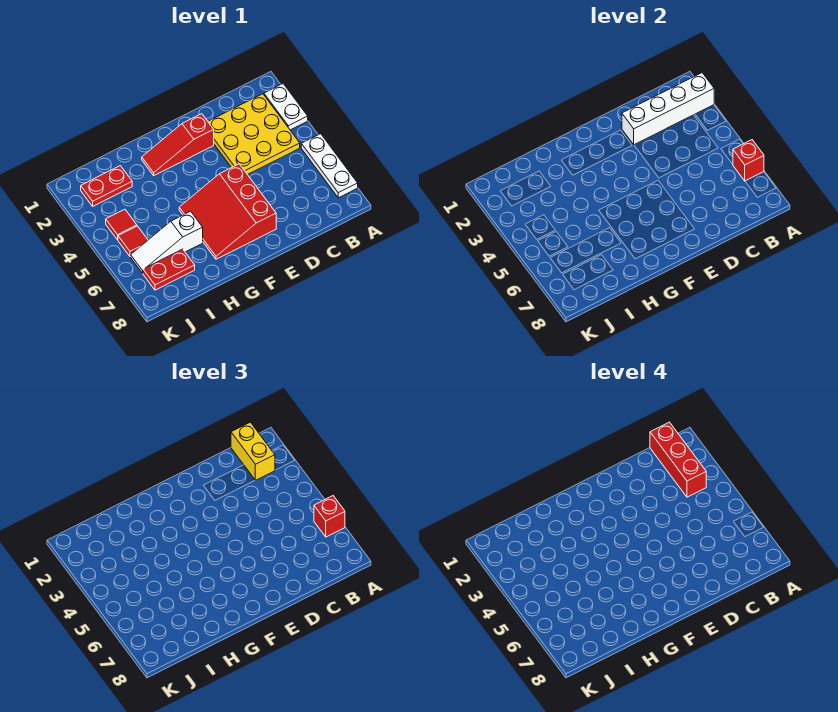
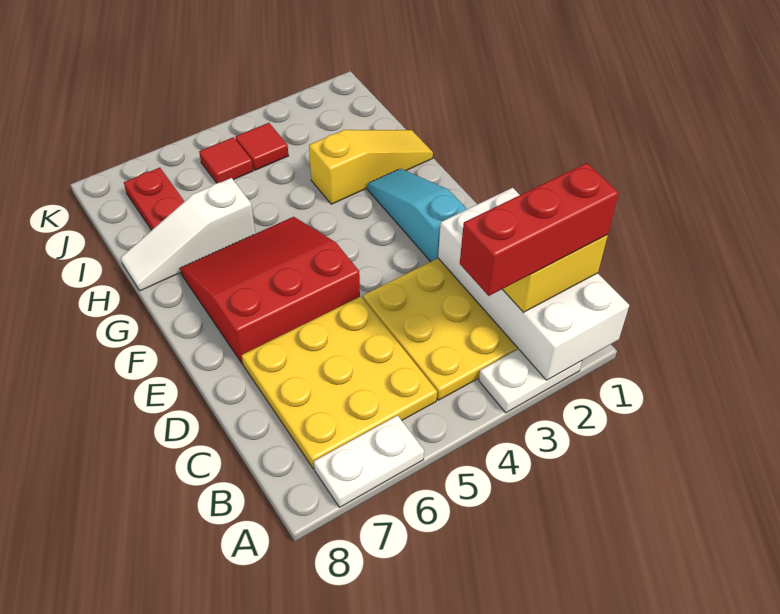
white brick A2:D2 level 2 -> white brick A1:D2 level 2
white plate A5:A7 level 1 -> white plate A6:A7 level 1
red brick A6 level 2 -> none
red brick A6 level 3 -> none
none -> yellow plate B5:D7 level 1
red slope E2:G2 level 1 top E -> cyan slope E2:G2 level 1 top E
none -> yellow slope H1:H3 level 1 top 3
white slope H6:J6 level 1 top H -> white slope H6:H8 level 1 top 6
red plate I2:J2 level 1 -> none

